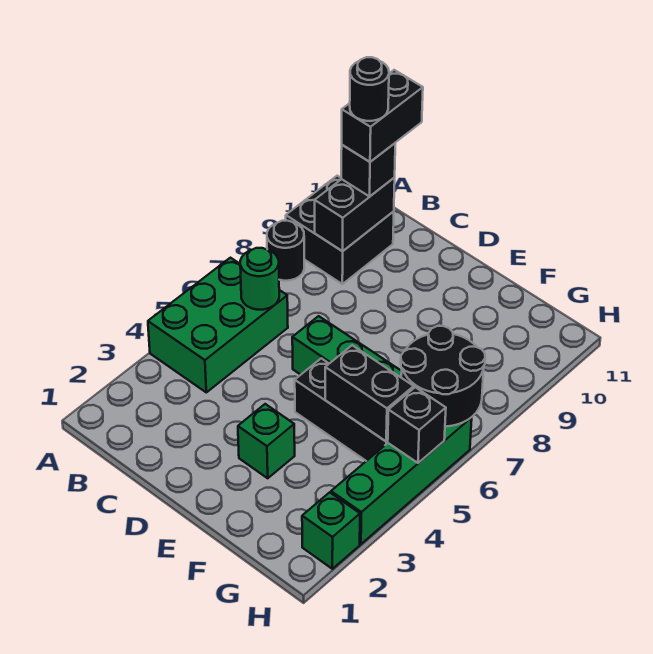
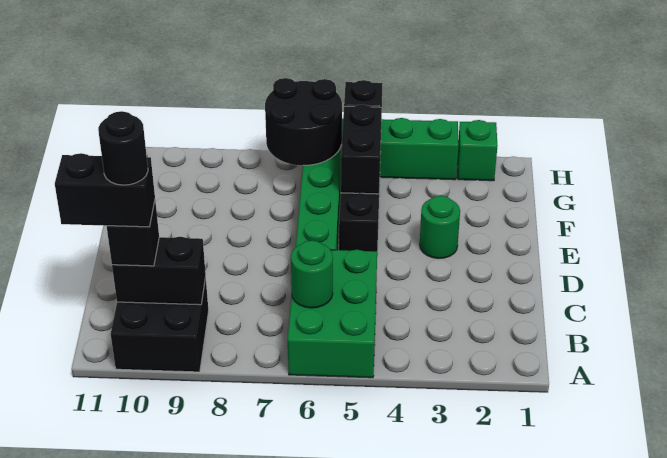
green brick A4:B6 level 1 -> green brick A5:C6 level 1
black round brick A8 level 1 -> none
green brick E3 level 1 -> green round brick E3 level 1

